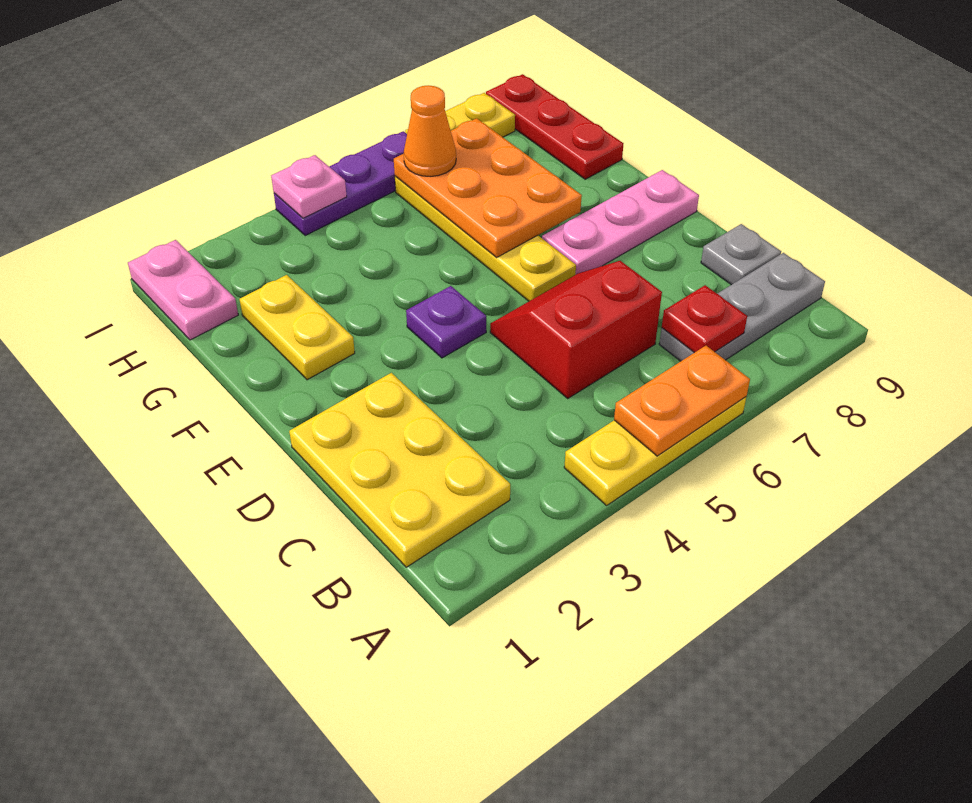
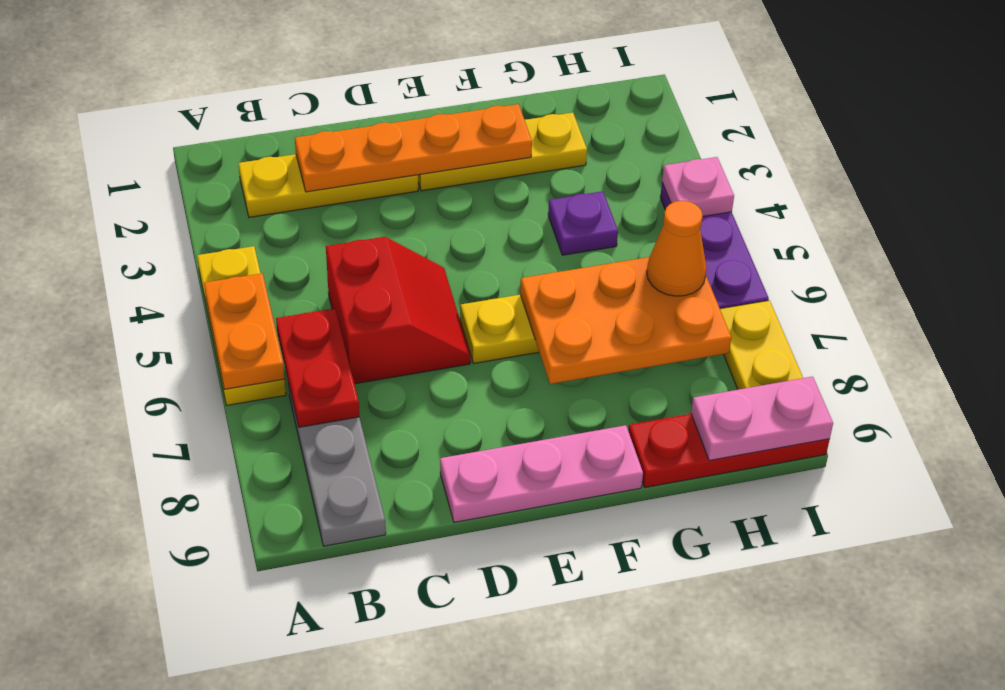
yellow plate B1:D2 level 1 -> yellow plate B2:D2 level 1
red plate B7 level 2 -> red plate B6:B7 level 2
none -> orange plate C2:F2 level 2
grey plate C9 level 1 -> none
purple plate E4 level 1 -> purple plate G4 level 1
pink plate E7:E9 level 1 -> pink plate D9:F9 level 1
yellow plate F2:G2 level 1 -> yellow plate E2:G2 level 1
pink plate H1:I1 level 1 -> pink plate H9:I9 level 2

